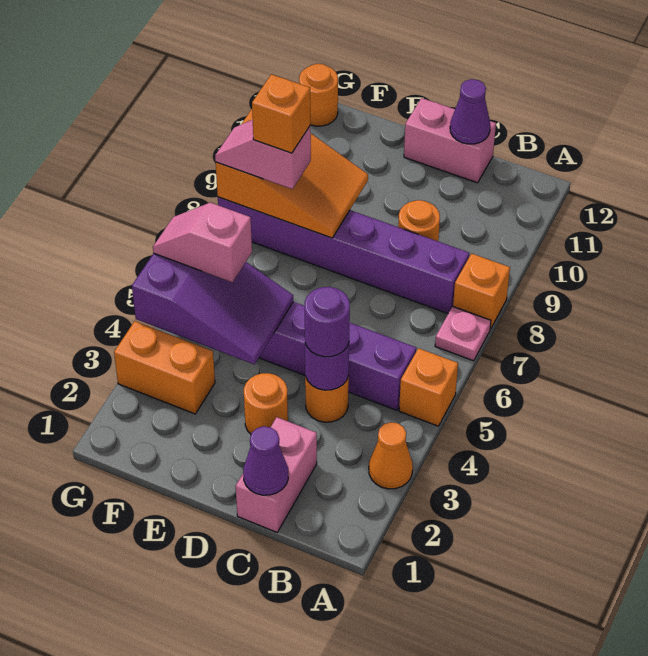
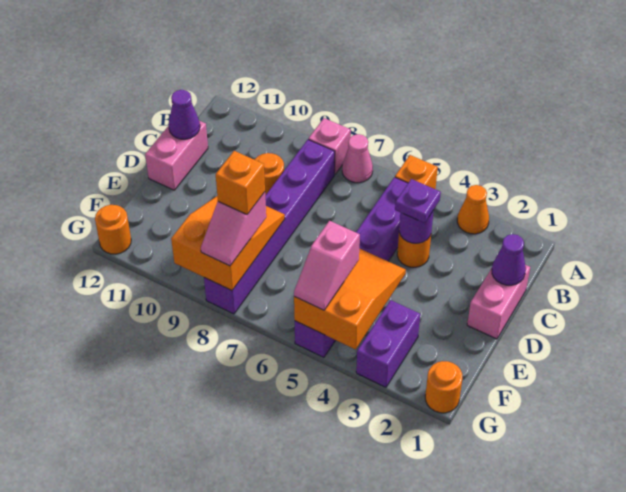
pink plate A7 level 1 -> pink cone A7 level 1
orange brick A8 level 1 -> pink brick A8 level 1
pink brick C1:C2 level 1 -> pink brick C1:D1 level 1
purple round brick C4 level 3 -> purple plate C4 level 3
orange round brick D3 level 1 -> orange round brick G1 level 1
purple slope E4:G5 level 2 top G -> orange slope E4:G5 level 2 top G
orange brick F3:G3 level 1 -> purple brick F3:G3 level 1

